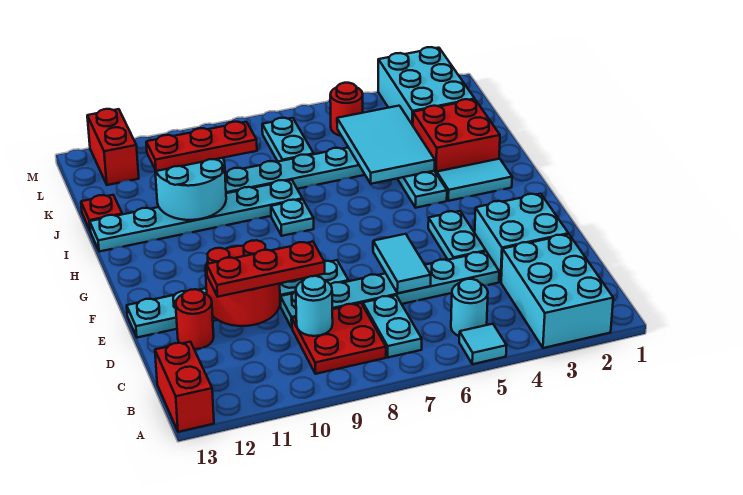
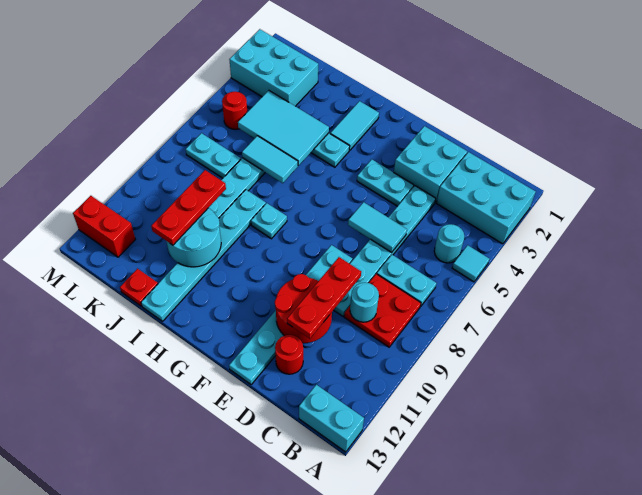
red brick A13:B13 level 1 -> cyan brick A13:B13 level 1
red brick I2:J3 level 1 -> none
none -> cyan tile I6:J6 level 2

